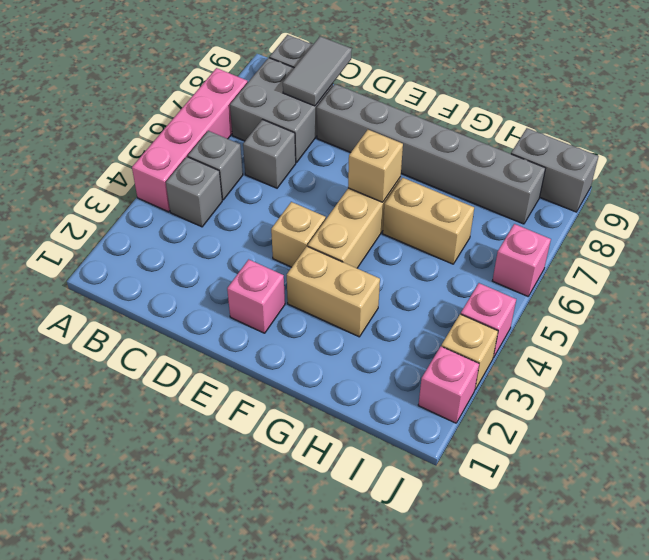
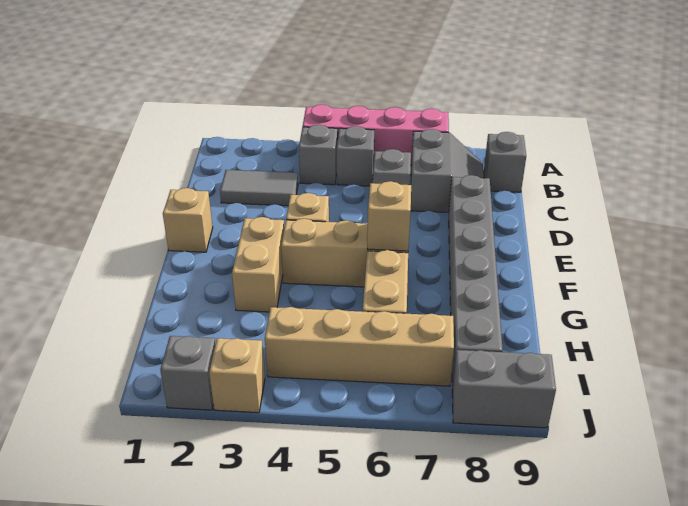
grey brick B7:C8 level 1 -> grey slope B7:C8 level 1 top 7
grey tile C8:C9 level 2 -> grey tile C2:C3 level 1
none -> tan brick E1 level 1
pink brick E2 level 1 -> none
none -> tan brick I4:I7 level 1
grey brick I9:J9 level 1 -> grey brick J8:J9 level 1
pink brick J2 level 1 -> grey brick J2 level 1
pink brick J4 level 1 -> none
pink brick J6 level 1 -> none

